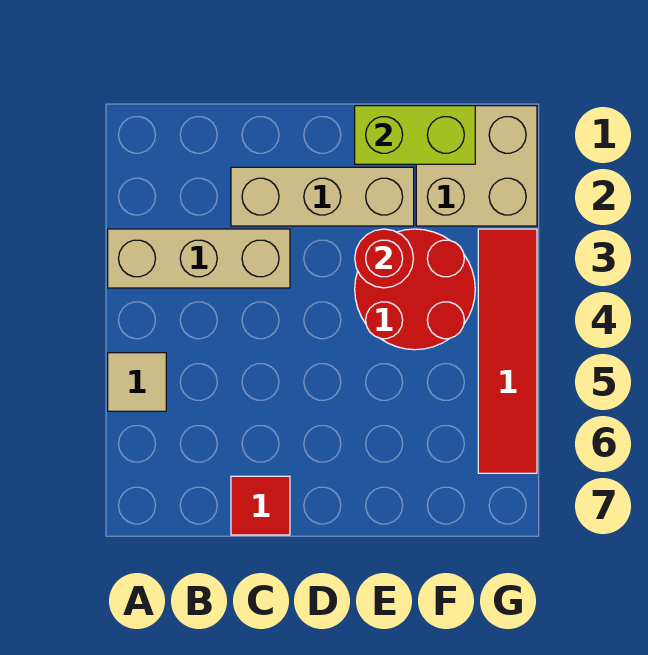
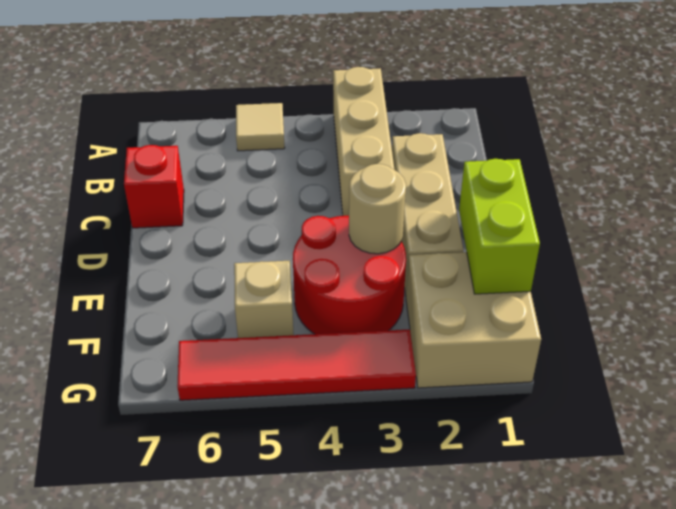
red tile C7 level 1 -> red brick C7 level 1
red round brick E3 level 2 -> tan round brick E3 level 2
none -> tan brick F5 level 1

